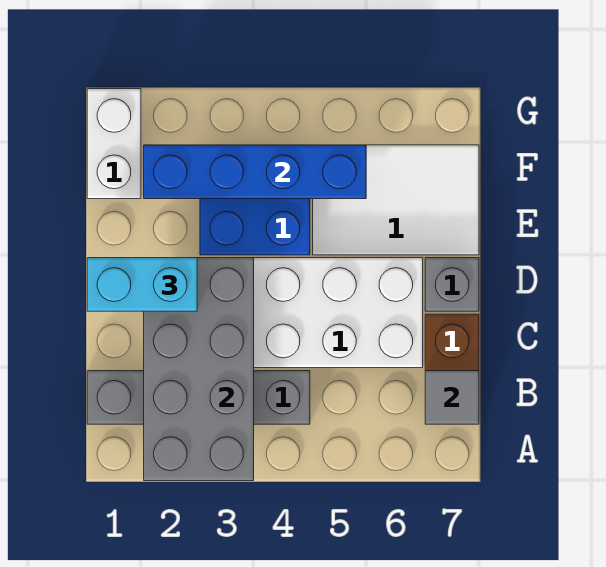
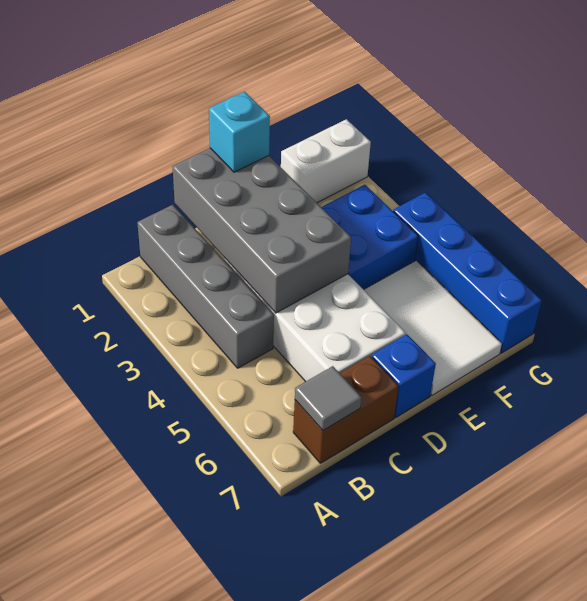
grey brick A2:D3 level 2 -> grey brick C1:D4 level 2
cyan brick D1:D2 level 3 -> cyan brick D1 level 3
grey brick D7 level 1 -> blue brick D7 level 1
blue brick F2:F5 level 2 -> blue brick G4:G7 level 1

